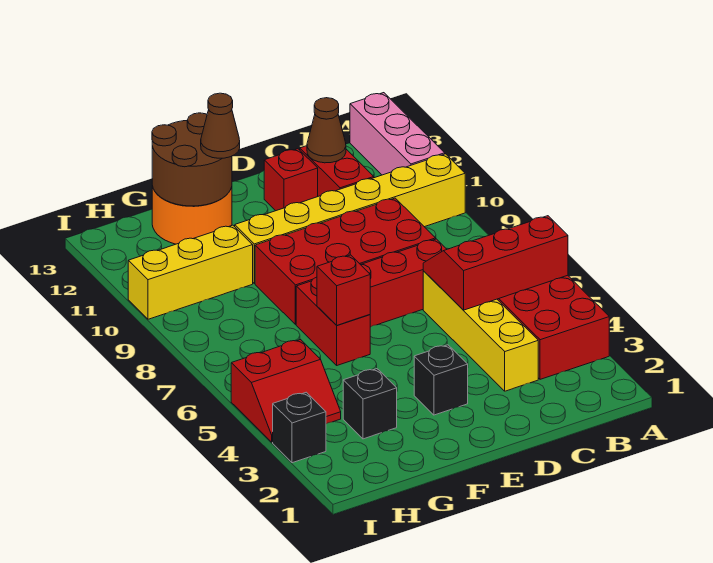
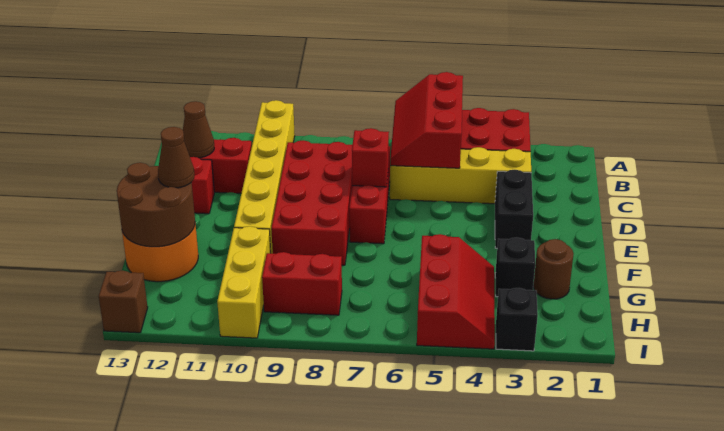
pink brick A11:A13 level 1 -> none
black brick E3 level 1 -> black brick D3:E3 level 1
red brick F6:F7 level 1 -> red brick H8:H9 level 1
red brick F6 level 2 -> red brick D7 level 2
none -> brown round brick G2 level 1
red slope H4:I5 level 1 top 5 -> red slope G4:I5 level 1 top 5
none -> brown brick I13 level 1

